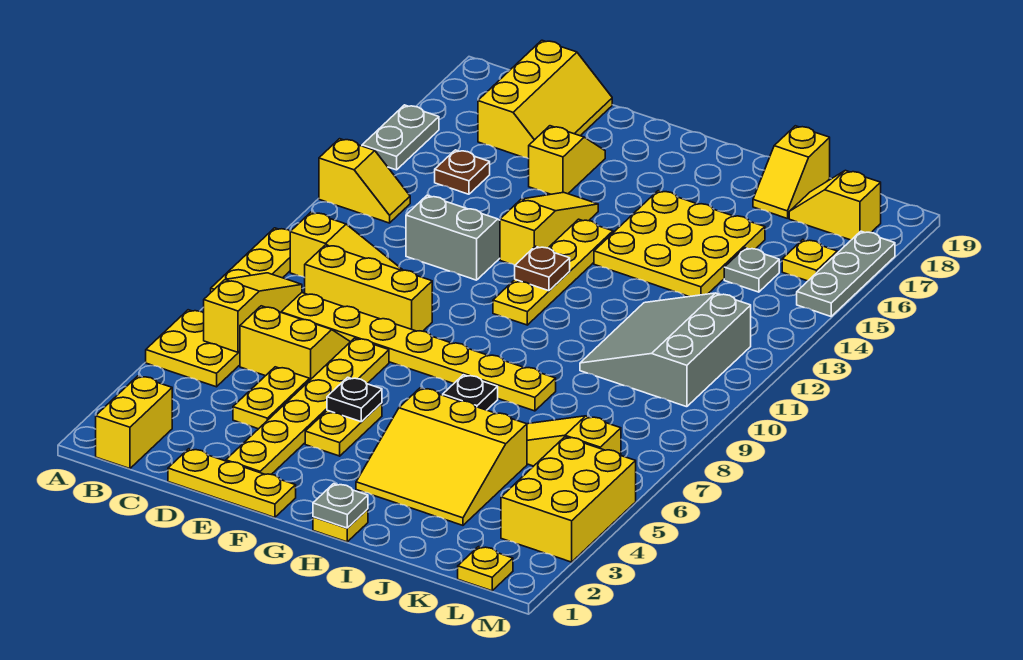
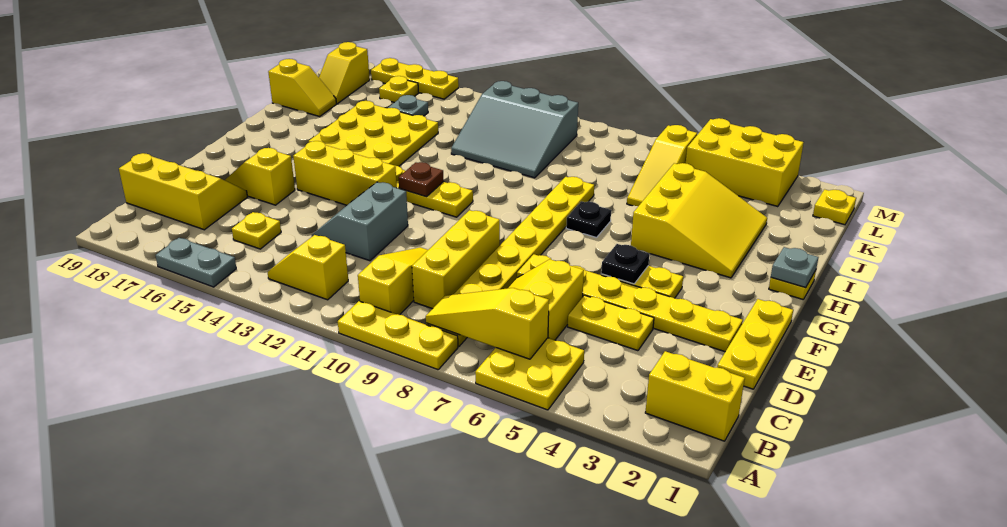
yellow slope A13:B13 level 1 top A -> yellow slope B12:B13 level 1 top 12
brown plate C15 level 1 -> yellow plate C15 level 1
yellow slope F13:F15 level 1 top 13 -> yellow brick F13:F15 level 1
grey plate M15:M17 level 1 -> yellow plate M15:M17 level 1

